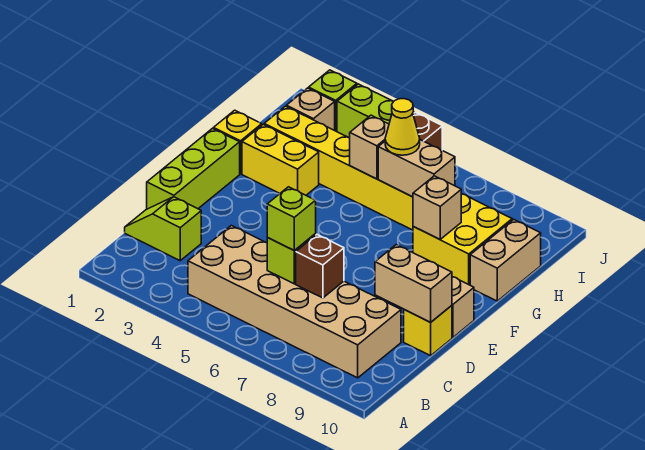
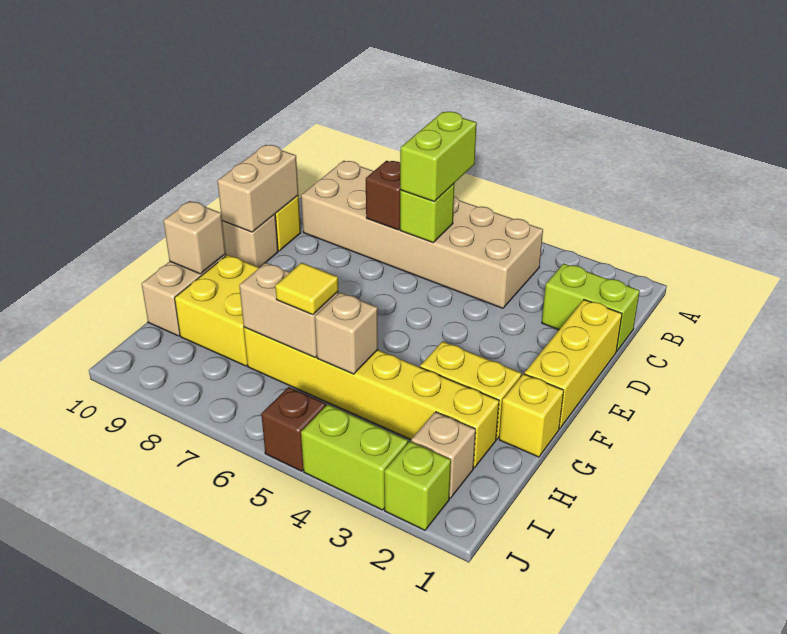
lime slope C1:C2 level 1 top 2 -> lime brick C1:C2 level 1
lime brick C6 level 3 -> lime brick B6:C6 level 3
lime brick D1:F1 level 1 -> yellow brick D1:F1 level 1
tan brick D9:D10 level 2 -> tan brick D10:E10 level 2
tan brick G8 level 2 -> tan brick G10 level 2
yellow cone H6 level 3 -> yellow tile H6 level 3

